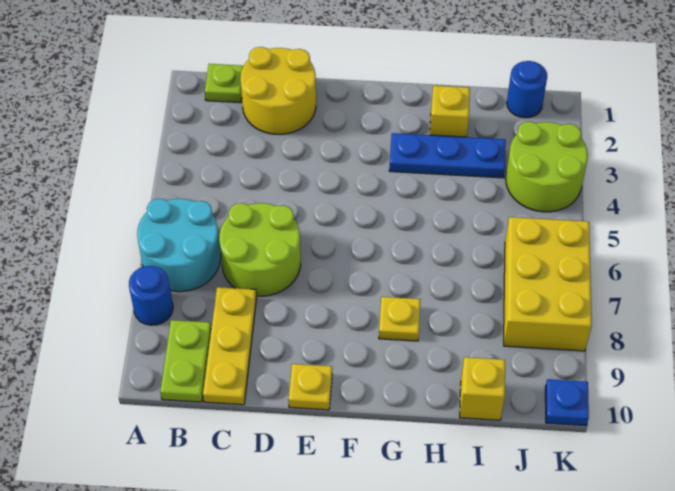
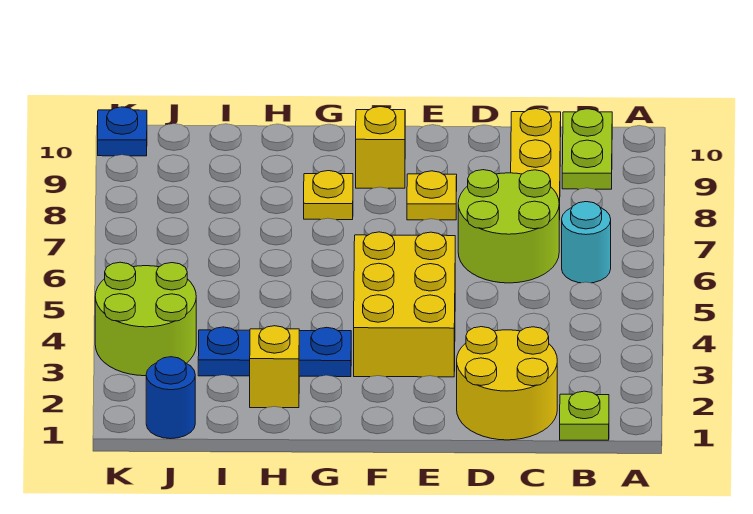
cyan round brick A6:B7 level 1 -> cyan round brick B6 level 1
blue round brick A8 level 1 -> none
yellow plate E10 level 1 -> yellow plate E8 level 1
yellow brick I10 level 1 -> yellow brick F9 level 1
yellow brick J6:K8 level 1 -> yellow brick E3:F5 level 1

